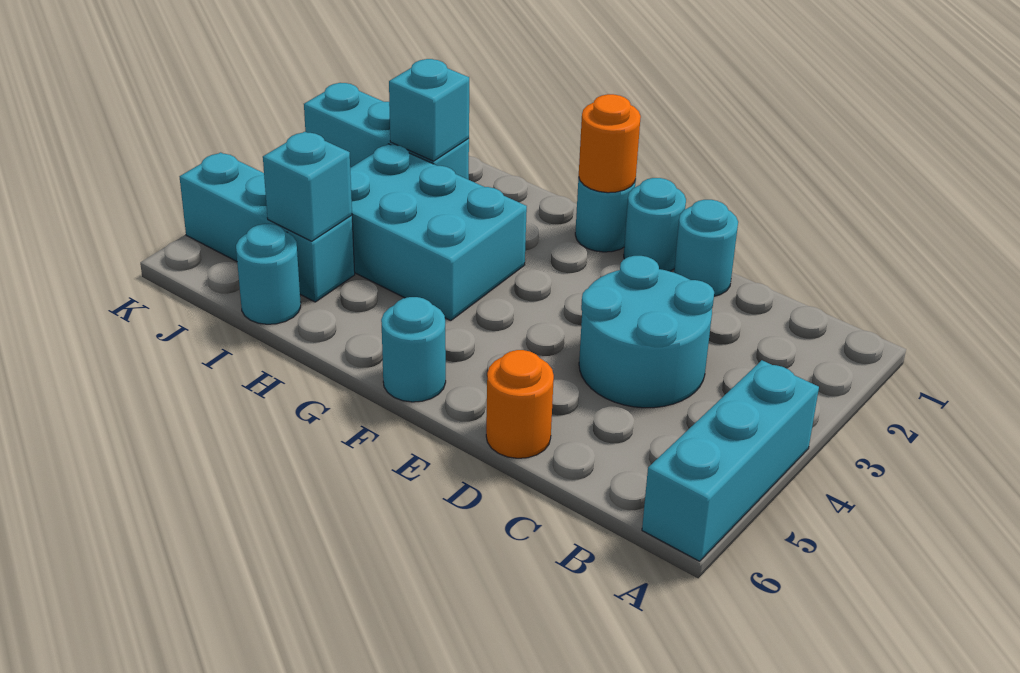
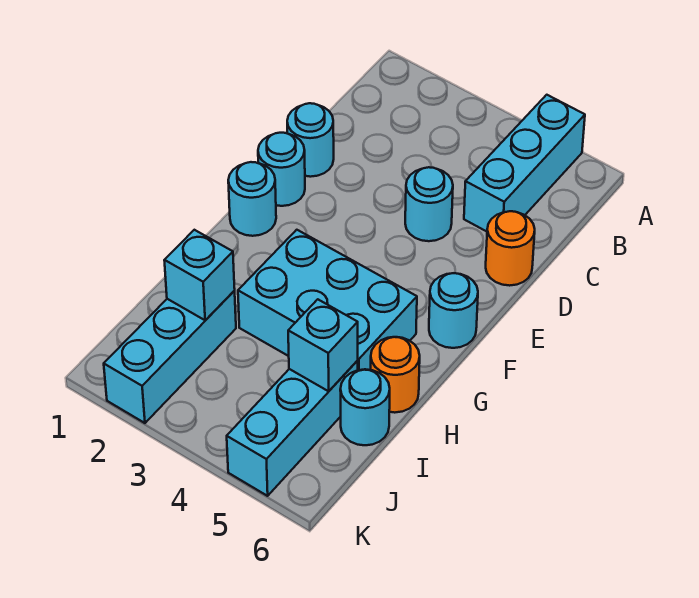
cyan brick A4:A6 level 1 -> cyan brick A5:C5 level 1
cyan round brick C3:D4 level 1 -> cyan round brick D4 level 1
orange round brick F1 level 2 -> orange round brick H6 level 1
cyan brick G3:I4 level 1 -> cyan brick G3:H5 level 1

